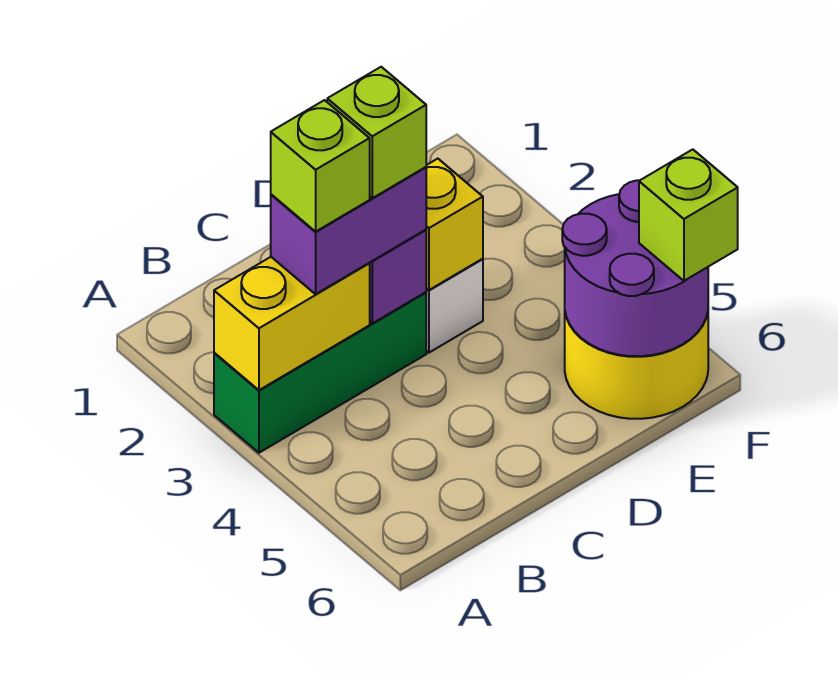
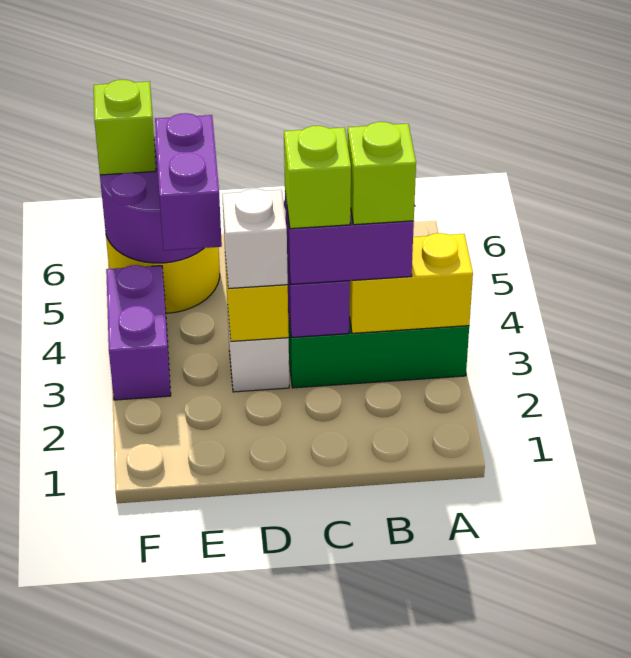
none -> white brick D3 level 3
none -> purple brick E4:E5 level 3
none -> purple brick F3:F4 level 1

